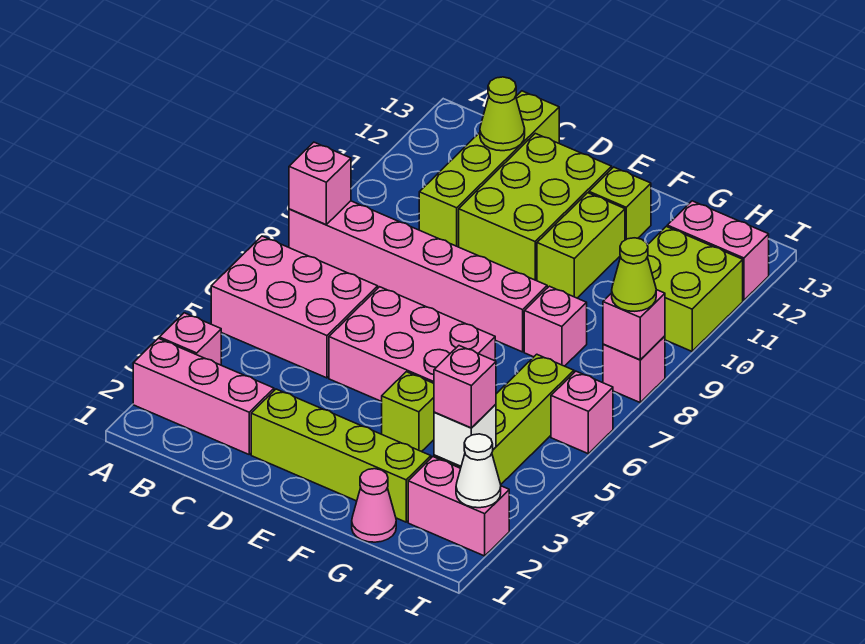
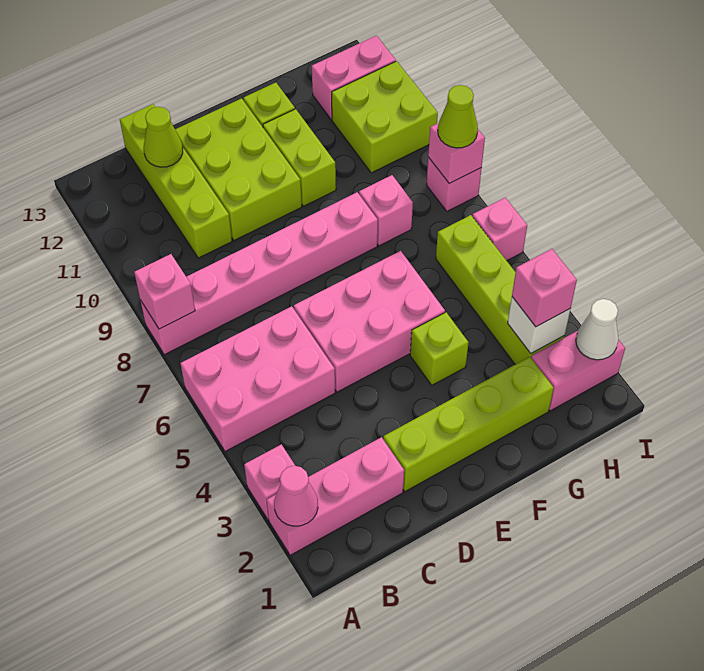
pink cone G1 level 1 -> pink cone A2 level 2

